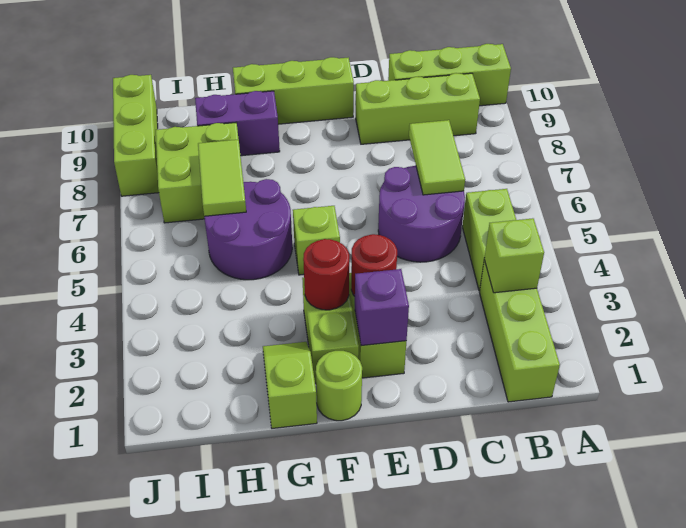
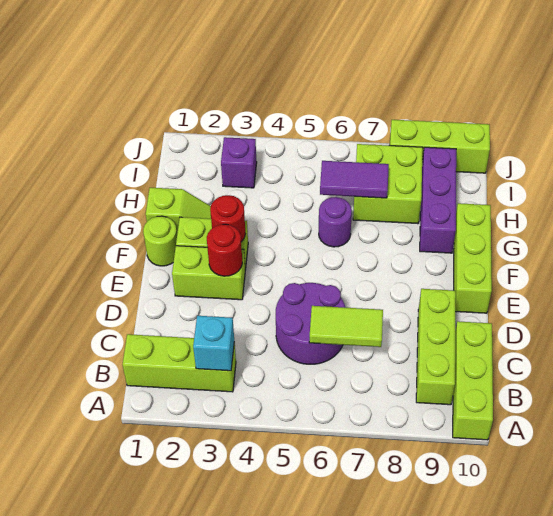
lime brick B3 level 2 -> cyan brick B3 level 2
lime brick B4:B5 level 1 -> none
purple brick E2 level 2 -> purple brick I3 level 1
lime brick F5 level 1 -> none
purple round brick G5:H6 level 1 -> purple round brick G6 level 1
purple brick G9:H9 level 1 -> purple brick G9:I9 level 1
lime tile H6:H7 level 2 -> purple tile H6:H7 level 2

